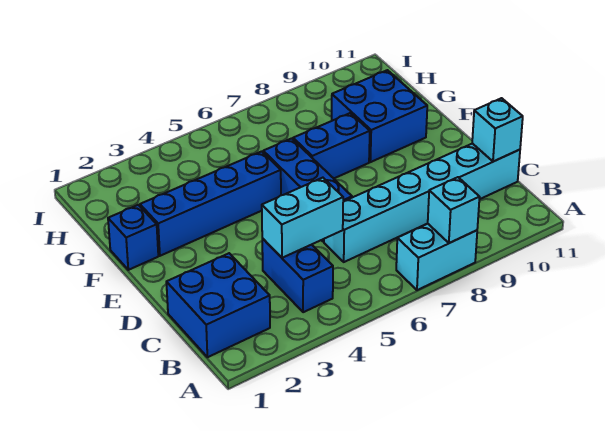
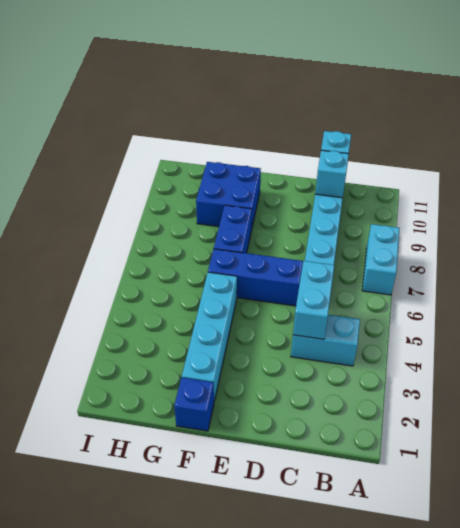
cyan brick A8 level 2 -> cyan brick C10 level 2
blue brick B1:C2 level 1 -> none
blue brick B4:C4 level 1 -> cyan brick B4:C4 level 1
blue brick F2:F5 level 1 -> cyan brick F2:F5 level 1

